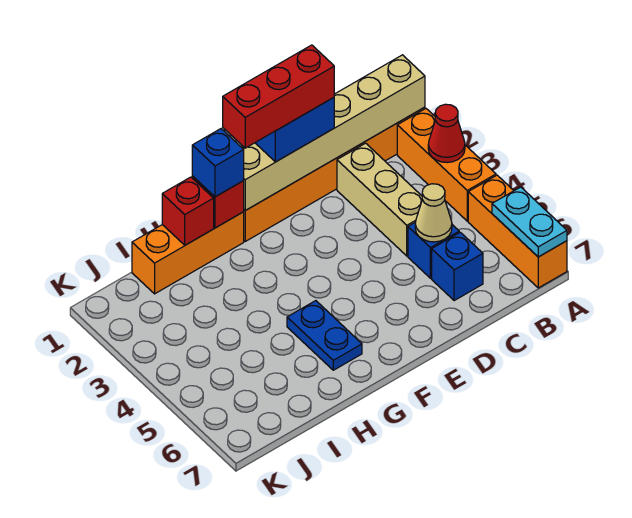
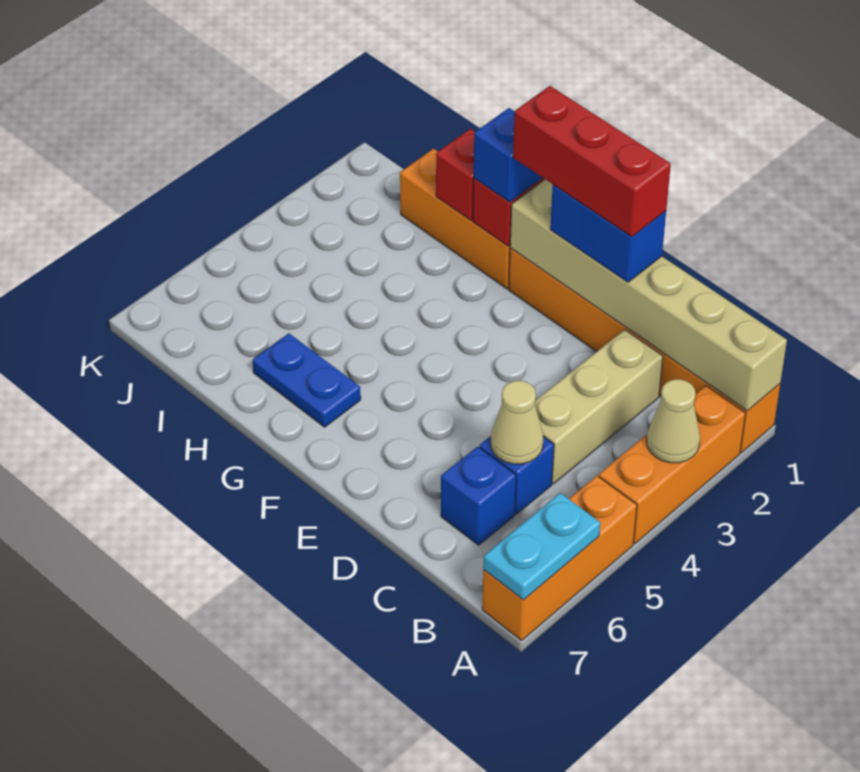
red cone A3 level 2 -> tan cone A3 level 2
blue plate G5:G6 level 1 -> blue plate G6:H6 level 1

